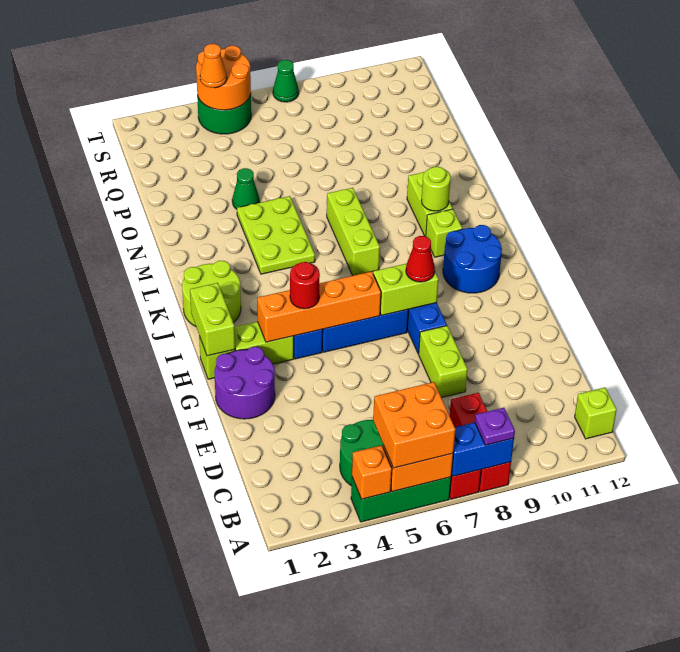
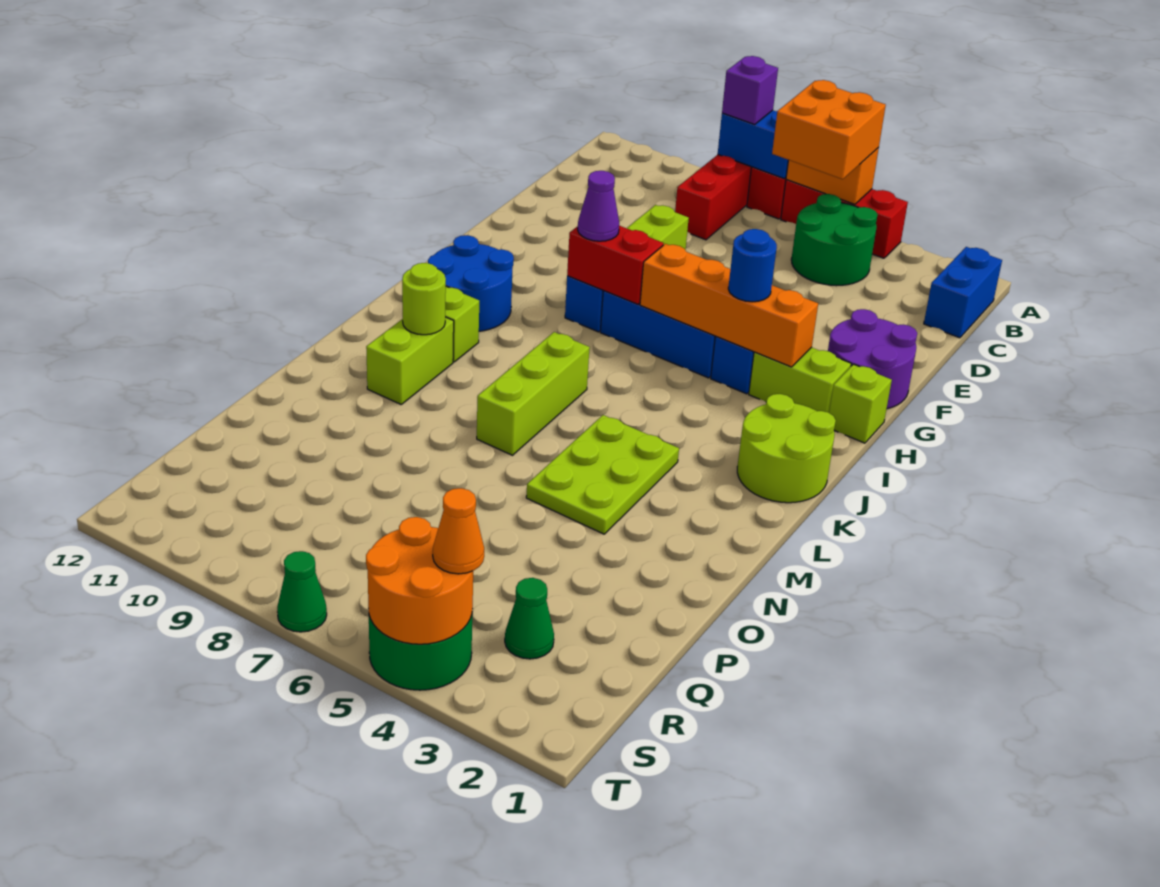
green brick A4:A6 level 1 -> red brick A4:A6 level 1
orange brick A4 level 2 -> none
purple plate A8 level 3 -> purple brick A8 level 3
none -> blue brick B1:C1 level 1
lime brick B12 level 1 -> none
lime brick H1:I1 level 2 -> none
red round brick H4 level 3 -> blue round brick H4 level 3
lime brick H7:H8 level 2 -> red brick H7:H8 level 2
red cone H8 level 3 -> purple cone H8 level 3
green cone O4 level 1 -> green cone R3 level 1

